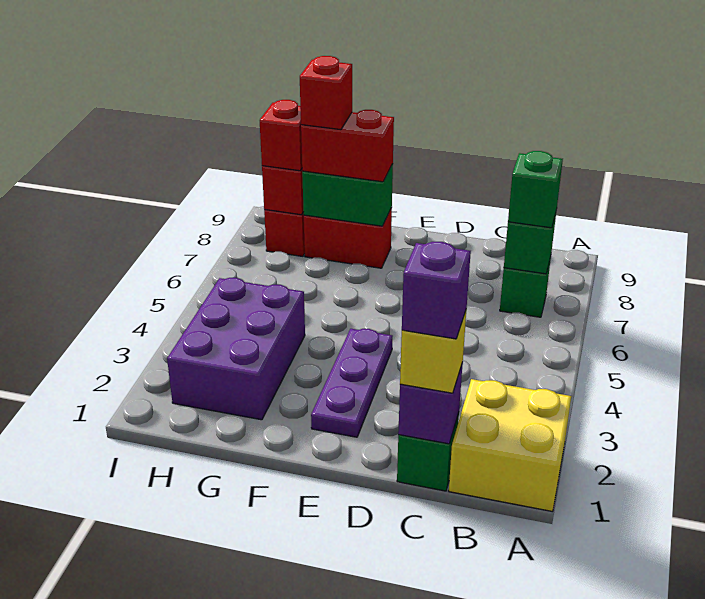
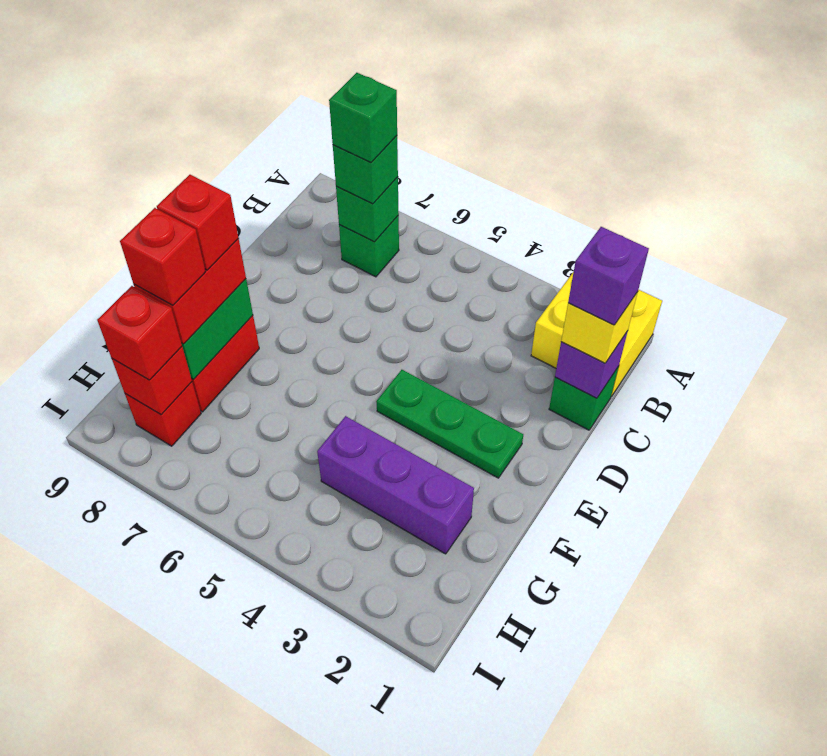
none -> green brick B7 level 4
purple plate E2:E4 level 1 -> green plate E2:E4 level 1
none -> red brick F8 level 4
purple brick G2:H4 level 1 -> purple brick G2:G4 level 1

